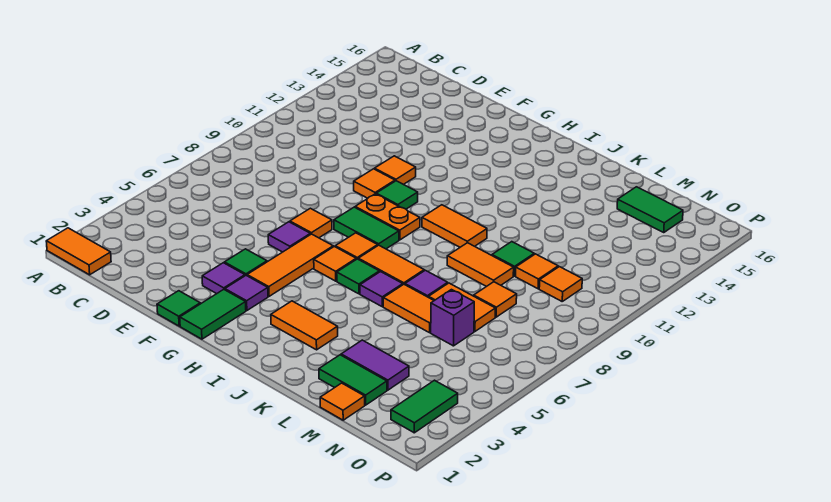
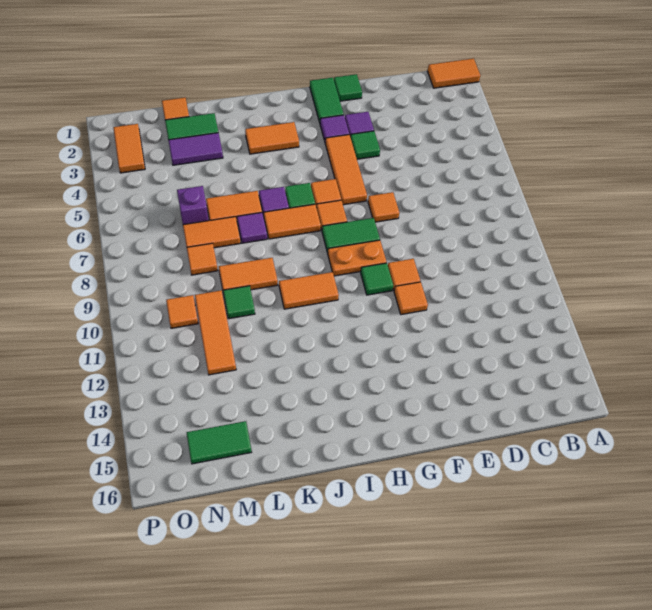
purple tile F6 level 1 -> none
orange tile M10 level 1 -> orange tile M10:M12 level 1
green tile O2:O3 level 1 -> orange tile O2:O3 level 1

